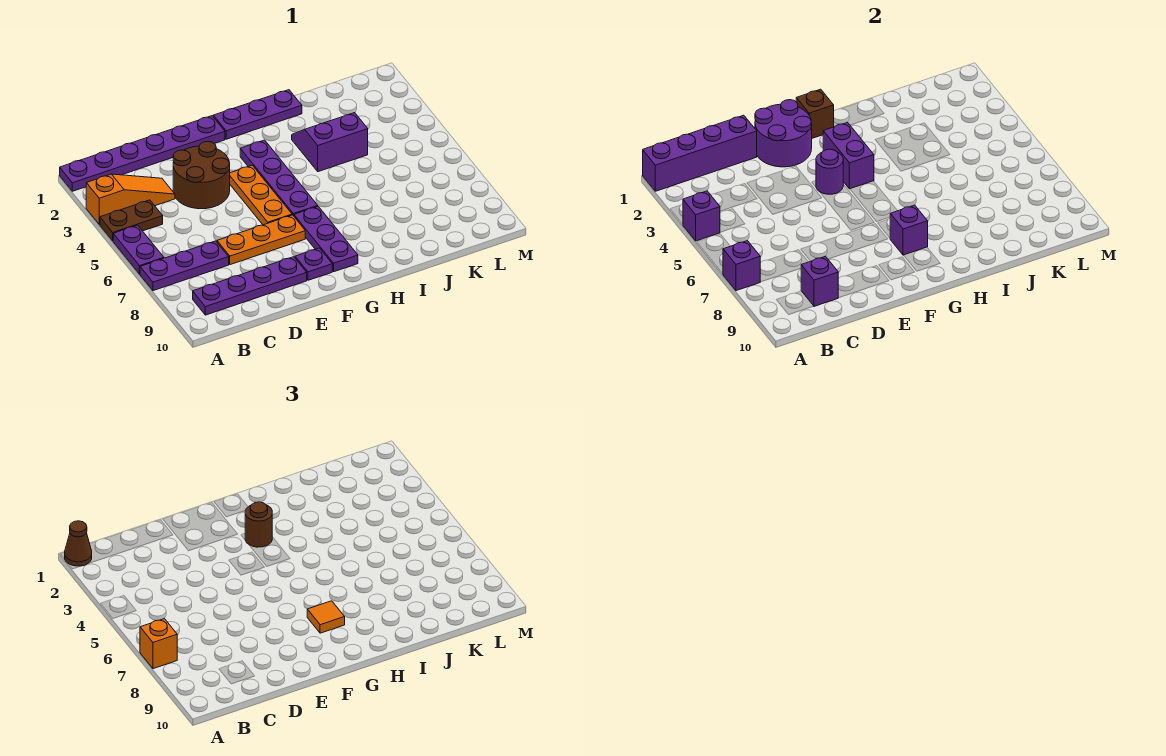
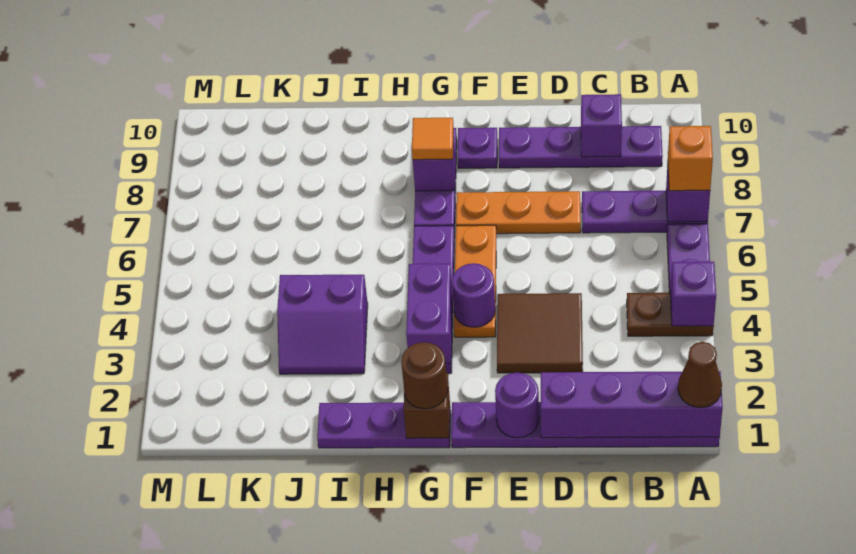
orange slope A3:C3 level 1 top A -> none
brown round brick D3:E4 level 1 -> brown tile D3:E4 level 1
purple round brick E1:F2 level 2 -> purple round brick E1 level 2
brown round brick G3 level 3 -> brown round brick G1 level 3

